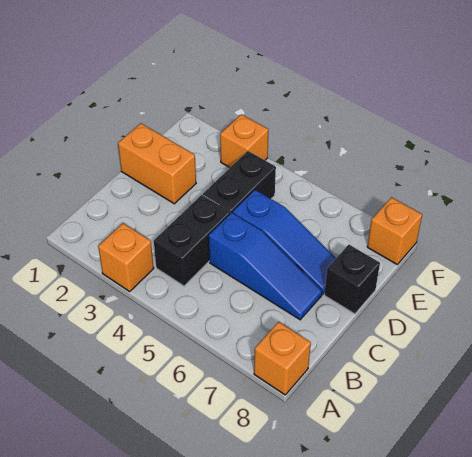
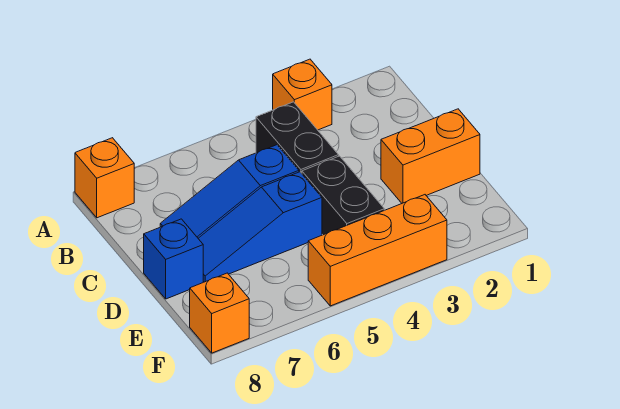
black brick D8 level 1 -> blue brick D8 level 1
orange brick F3 level 1 -> orange brick F3:F5 level 1

